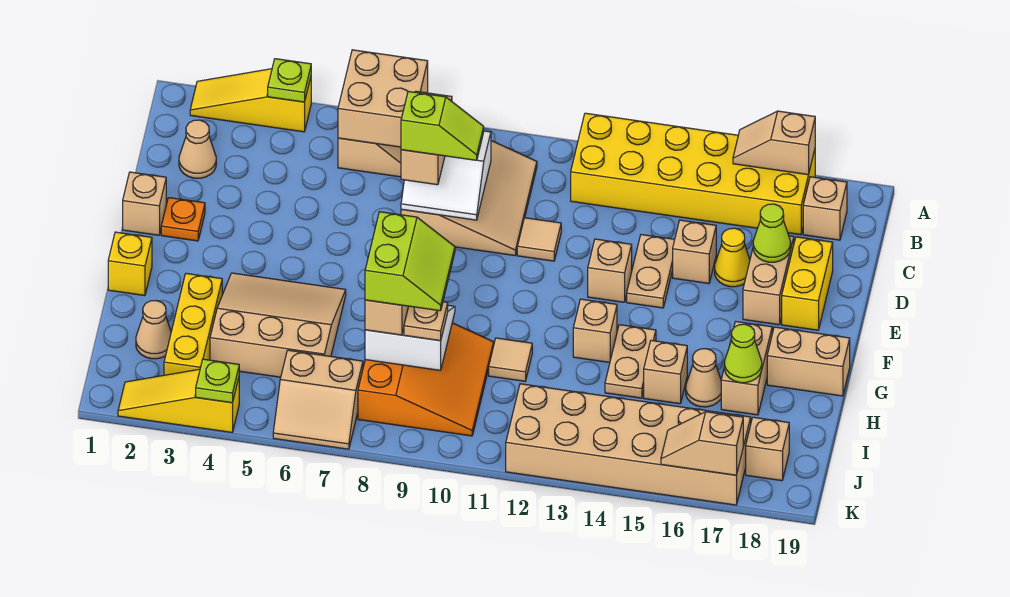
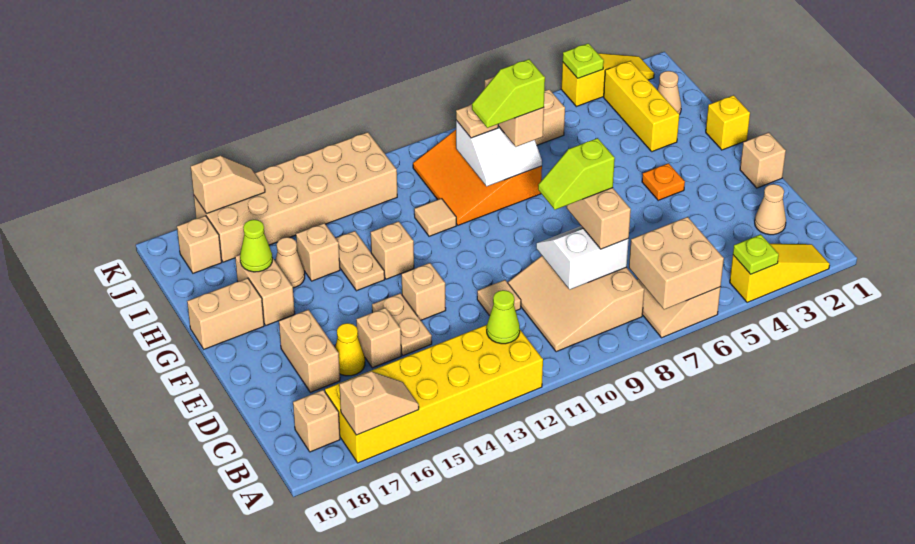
lime cone D17 level 2 -> lime cone B12 level 2
yellow brick D18:E18 level 1 -> none
orange plate E2 level 1 -> orange plate F4 level 1
tan slope G4:I6 level 1 top I -> none
lime slope H8:I9 level 4 top 8 -> lime slope H8:H9 level 4 top 8

